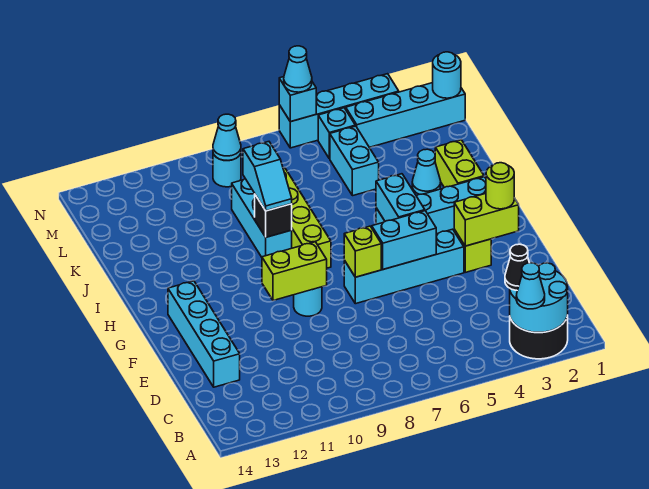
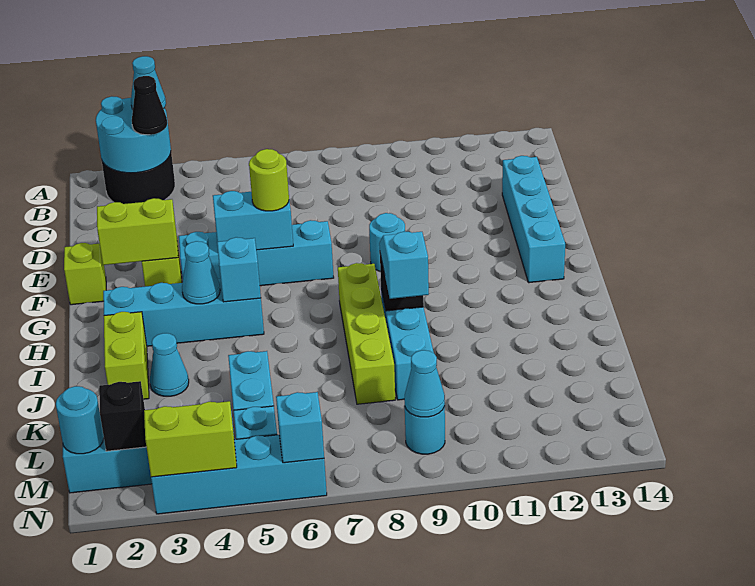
lime round brick F2 level 3 -> lime round brick F6 level 3
lime brick F7 level 2 -> lime brick F1 level 1
lime brick F9:F10 level 2 -> lime brick N3:N4 level 2
cyan brick G5:H5 level 2 -> cyan brick H5 level 2
none -> black brick M2 level 2
cyan cone N6 level 3 -> cyan cone H4 level 2

